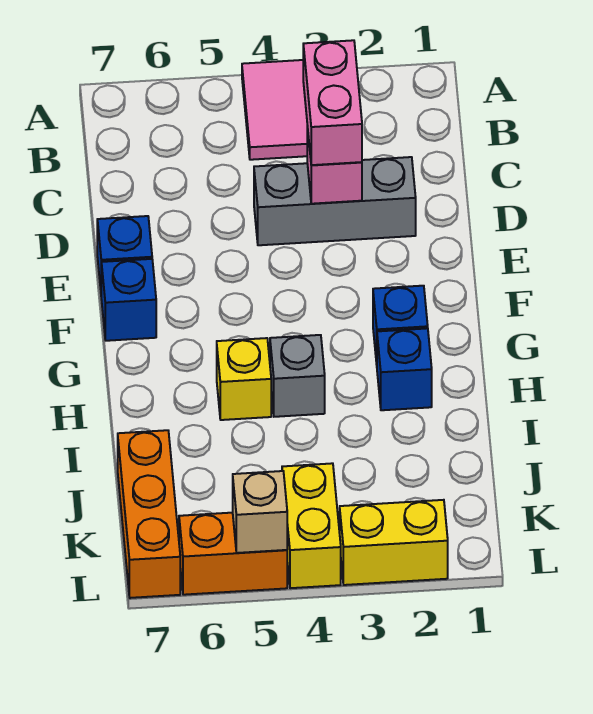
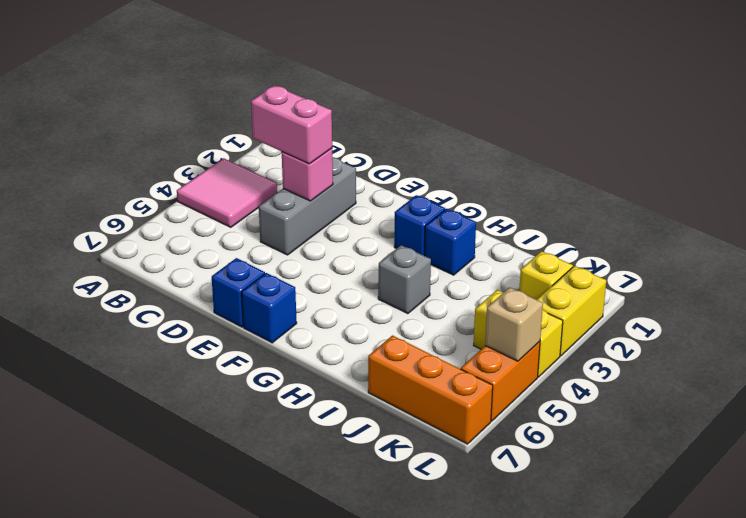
yellow brick H5 level 1 -> yellow brick K2 level 1

